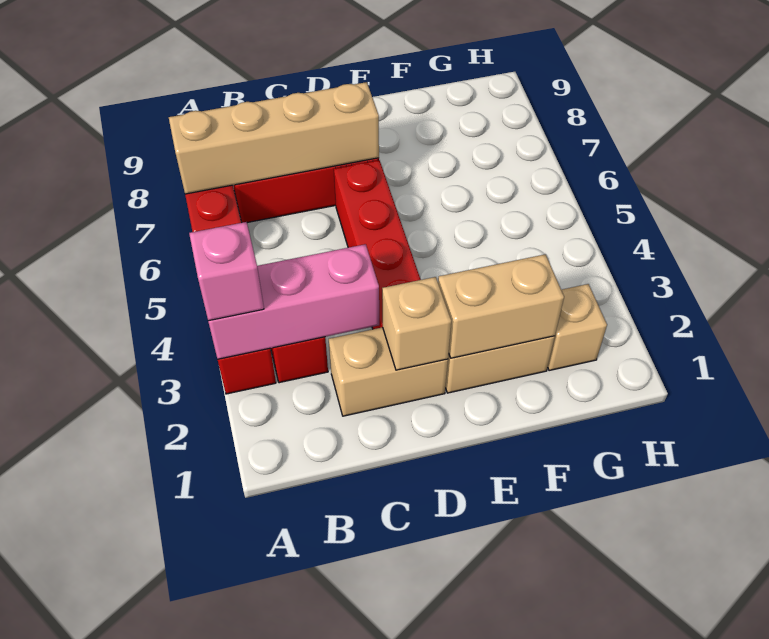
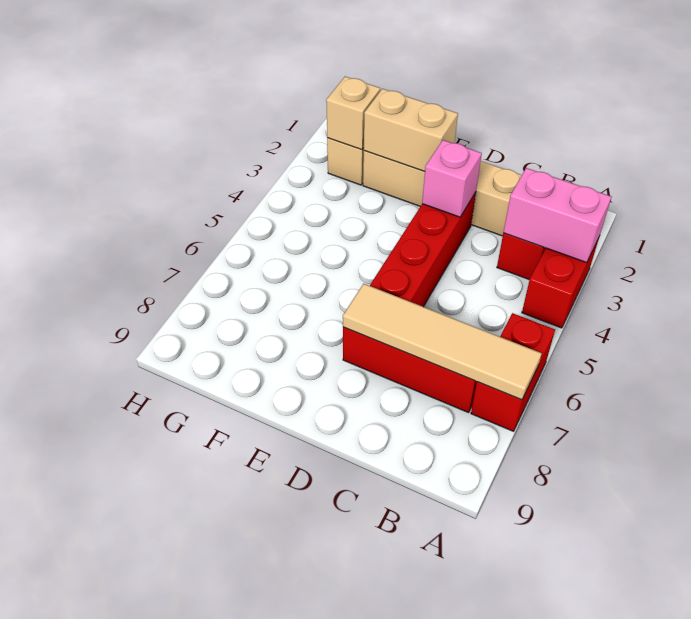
pink brick A3:C3 level 2 -> pink brick A3:B3 level 2
pink brick A3 level 3 -> pink brick D3 level 2
tan brick A7:D7 level 2 -> tan tile A7:D7 level 2
tan brick D2 level 2 -> tan brick G2 level 2

